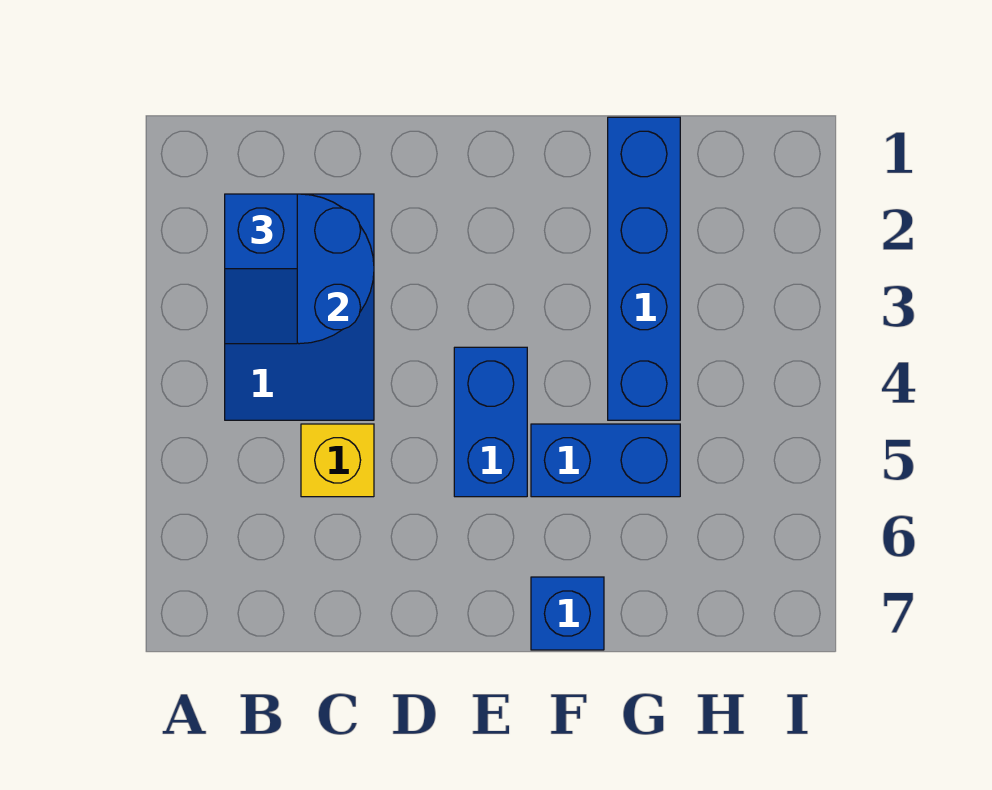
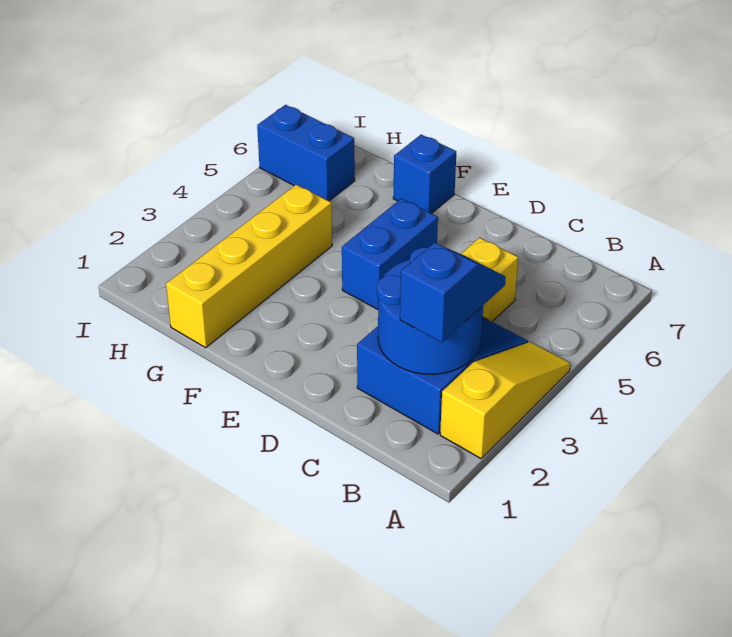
none -> yellow slope A2:A4 level 1 top 2
blue brick F5:G5 level 1 -> blue brick H6:I6 level 1
blue brick G1:G4 level 1 -> yellow brick G1:G4 level 1

